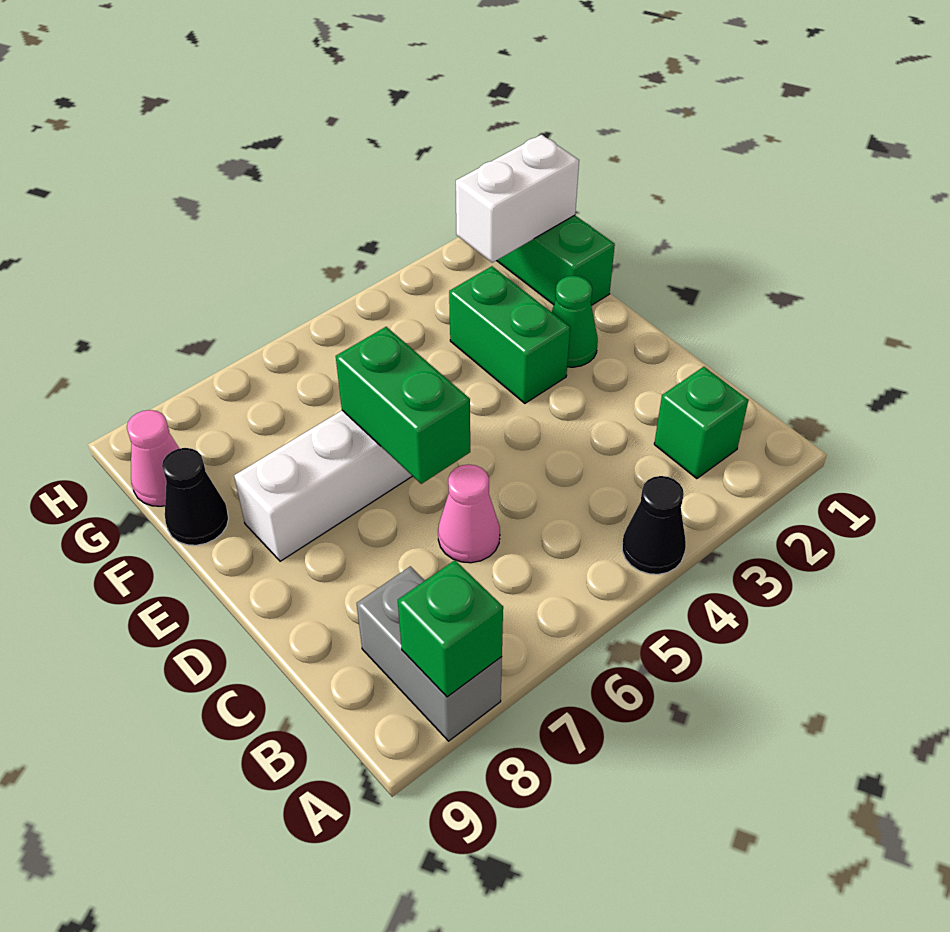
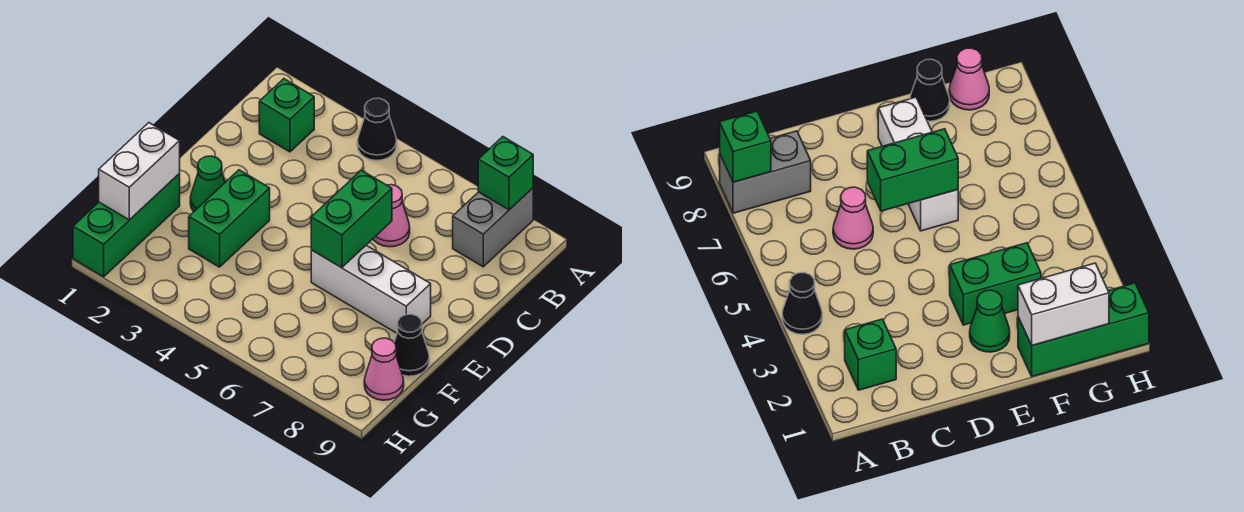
white brick G1:G2 level 2 -> white brick F1:G1 level 2

